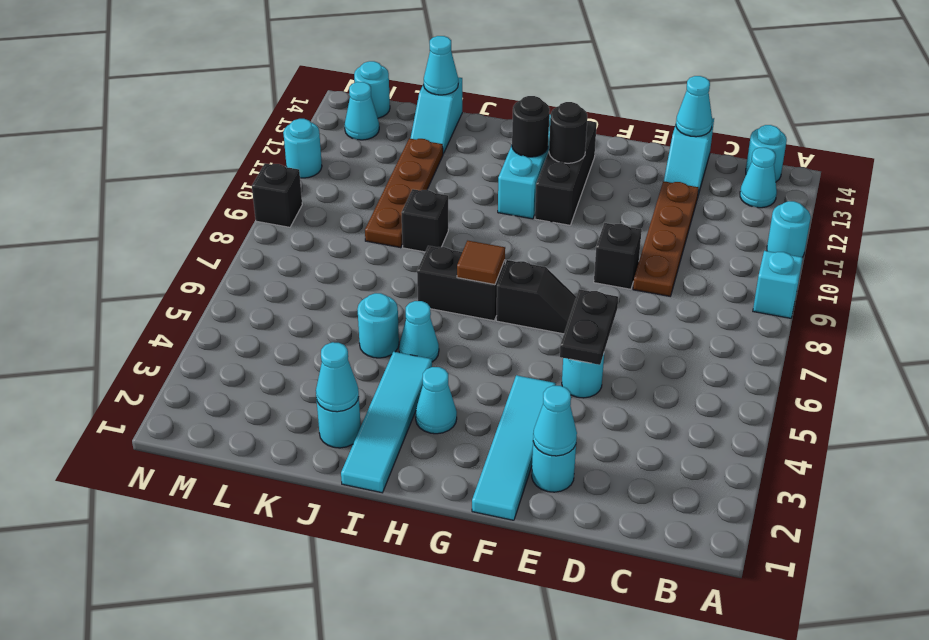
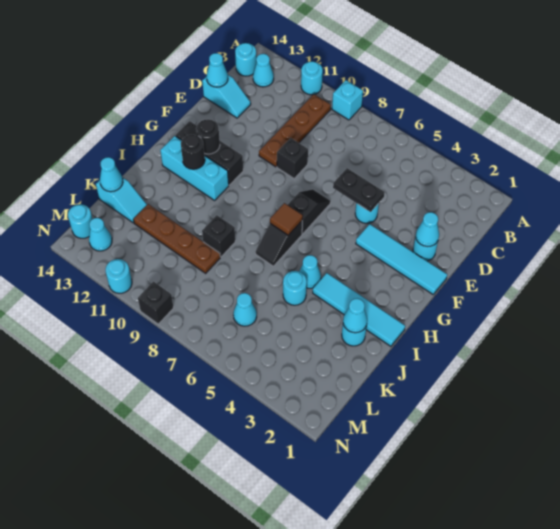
brown plate D9:D12 level 1 -> brown plate B10:E10 level 1
cyan cone H3 level 1 -> cyan cone L6 level 1
black brick H7:I7 level 1 -> black slope H7:I7 level 1 top H

